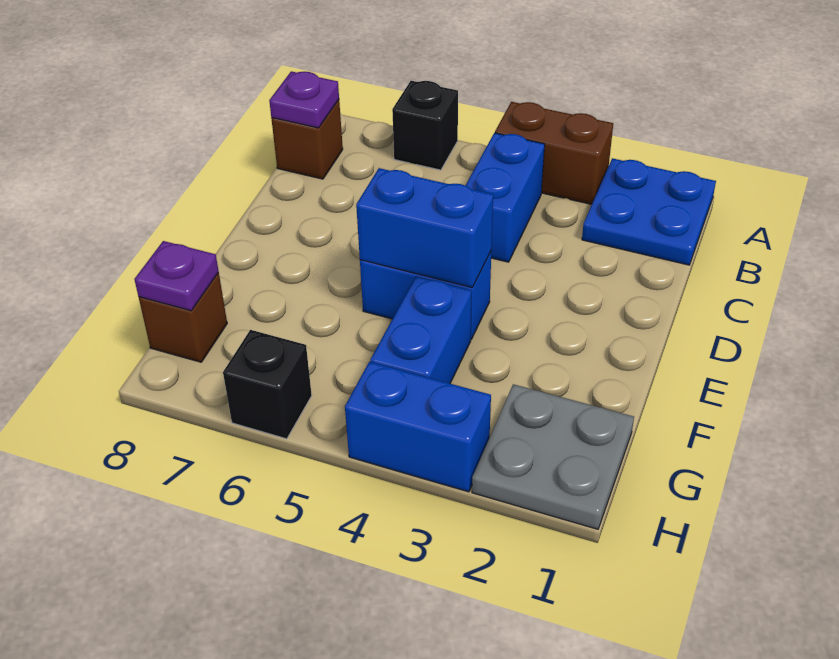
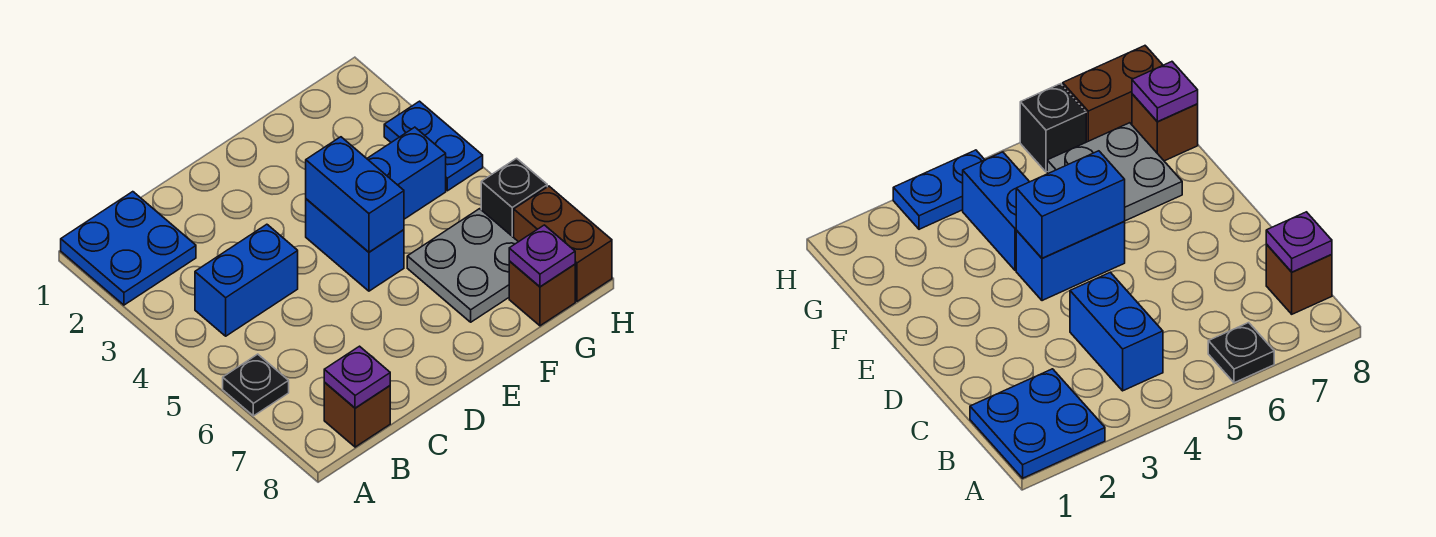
brown brick A3:A4 level 1 -> brown brick H7:H8 level 1
black brick A6 level 1 -> black plate A6 level 1
grey plate G1:H2 level 1 -> grey plate F6:G7 level 1
blue brick H3:H4 level 1 -> blue plate H3:H4 level 1

